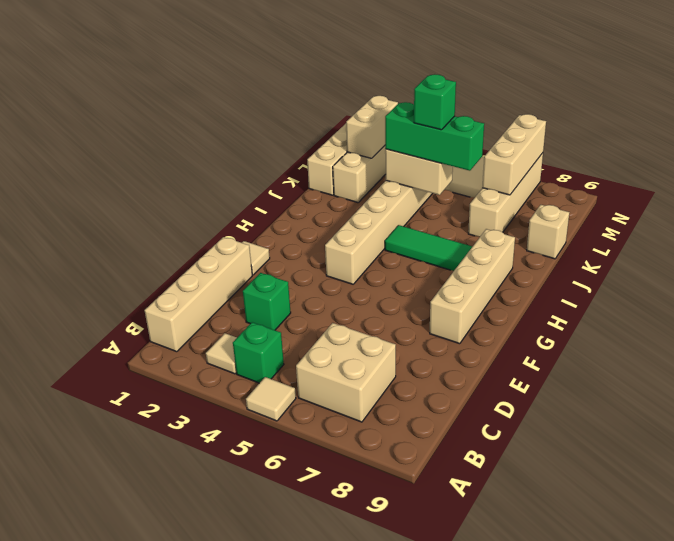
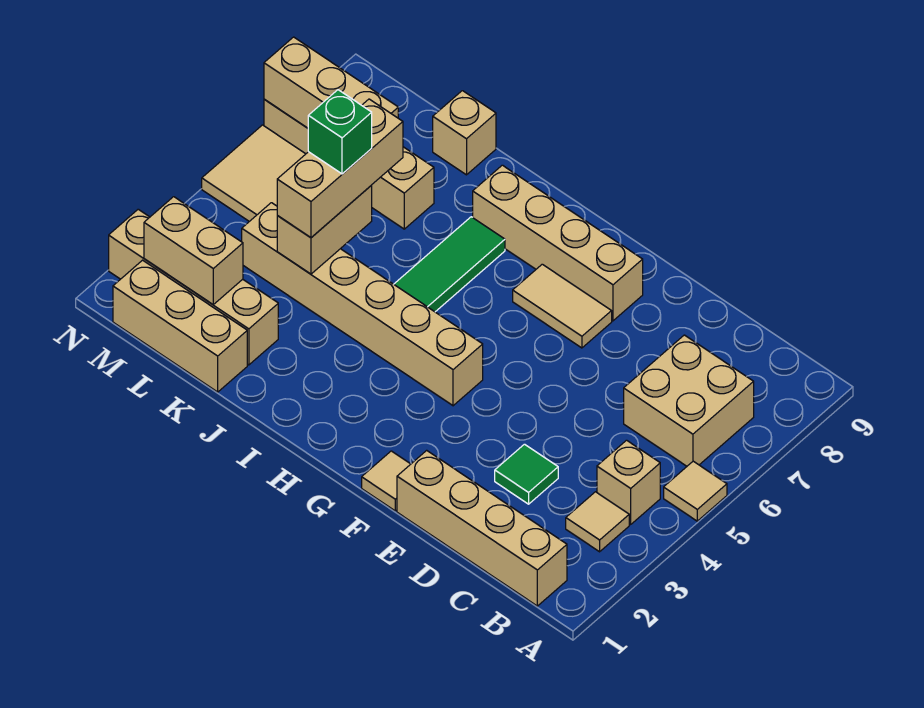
green brick B4 level 1 -> tan brick B4 level 1
green brick D3 level 1 -> green tile D3 level 1
none -> tan tile F7:G7 level 1
green brick K4:K6 level 3 -> tan brick K4:K6 level 3

